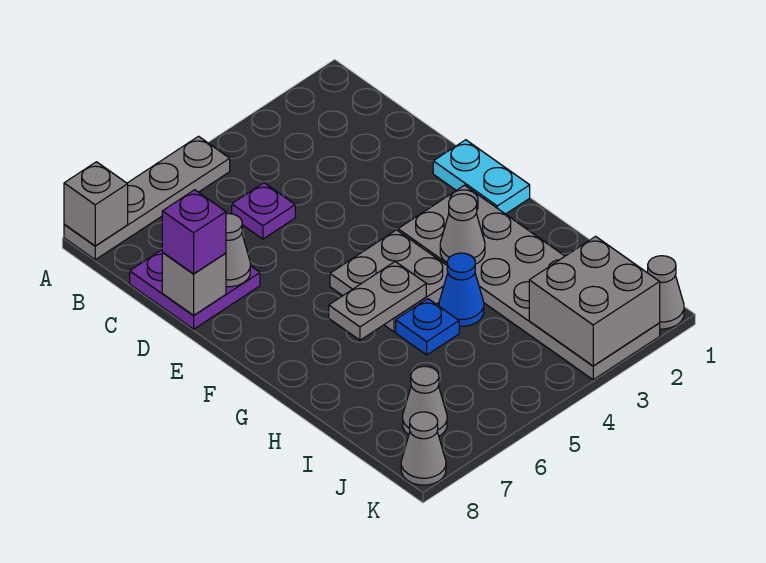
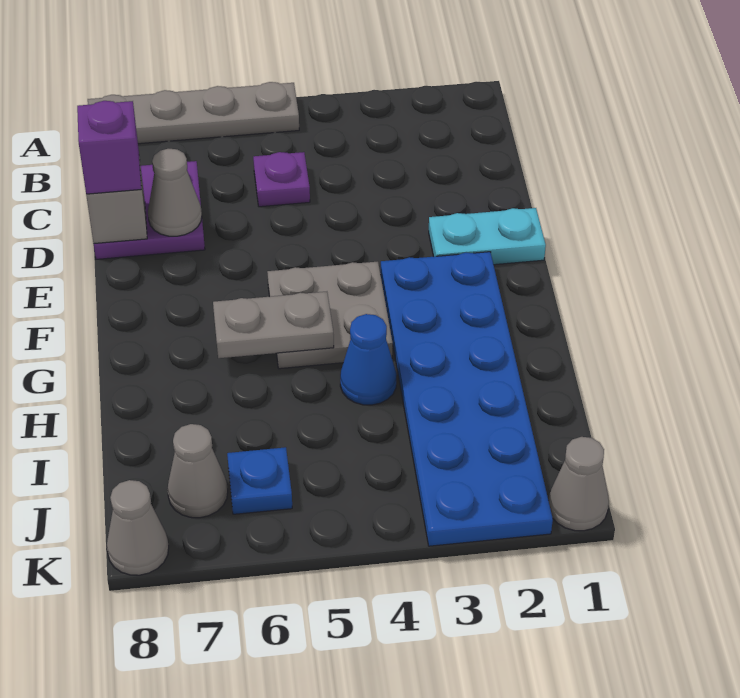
grey brick A8 level 2 -> none
cyan plate E1:F1 level 1 -> cyan plate E1:E2 level 1
grey plate F2:K3 level 1 -> blue plate F2:K3 level 1
grey cone G3 level 2 -> none
blue plate H5 level 1 -> blue plate J6 level 1
grey brick J2:K3 level 2 -> none

